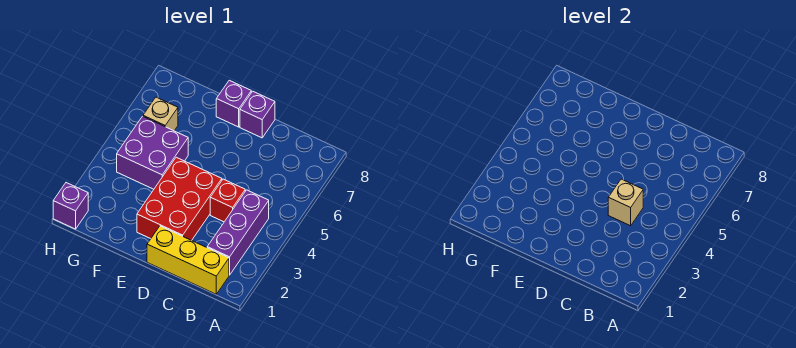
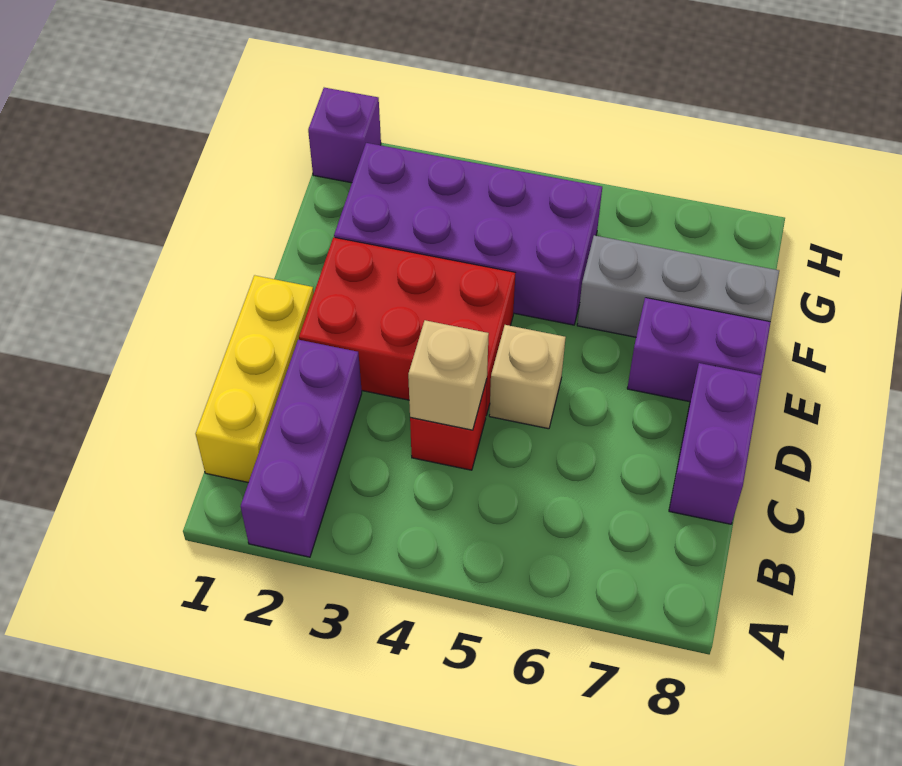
purple brick B2:B4 level 1 -> purple brick A2:C2 level 1
purple brick D8 level 1 -> purple brick C8:D8 level 1
purple brick E8 level 1 -> purple brick E7:E8 level 1
purple brick F4:G5 level 1 -> purple brick F2:G5 level 1
none -> grey brick F6:F8 level 1
tan brick G6 level 1 -> tan brick D5 level 1

